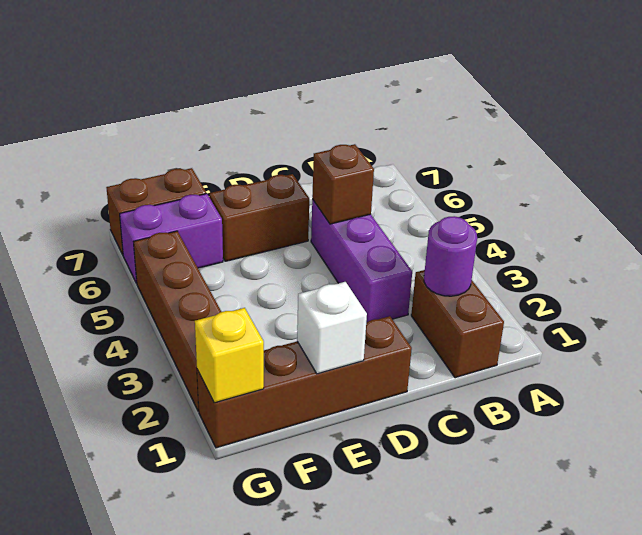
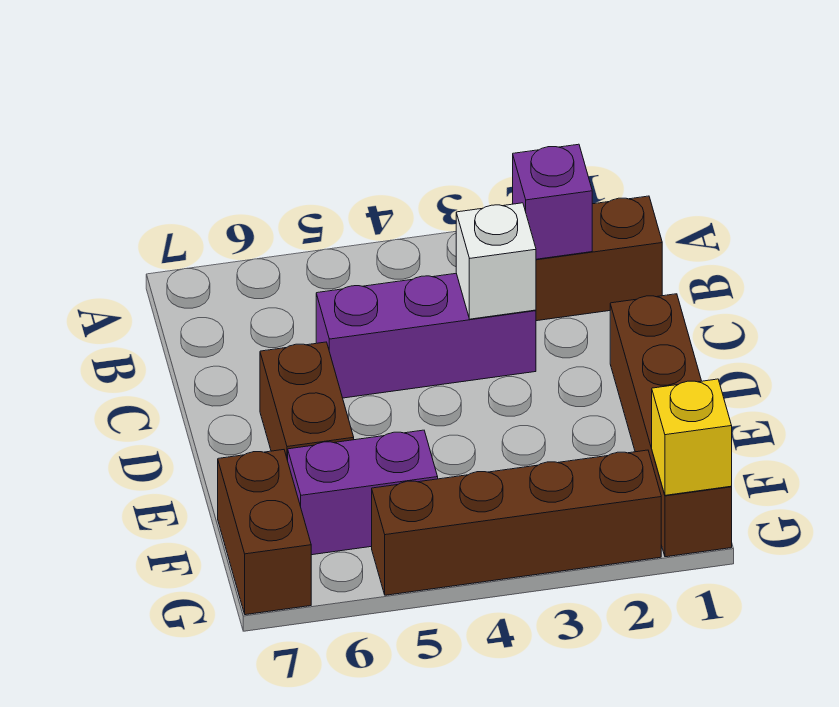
purple round brick B2 level 2 -> purple brick B2 level 2
brown brick C5 level 2 -> none
white brick E1 level 2 -> white brick C3 level 2
purple brick F6:G6 level 1 -> purple brick F5:F6 level 1

